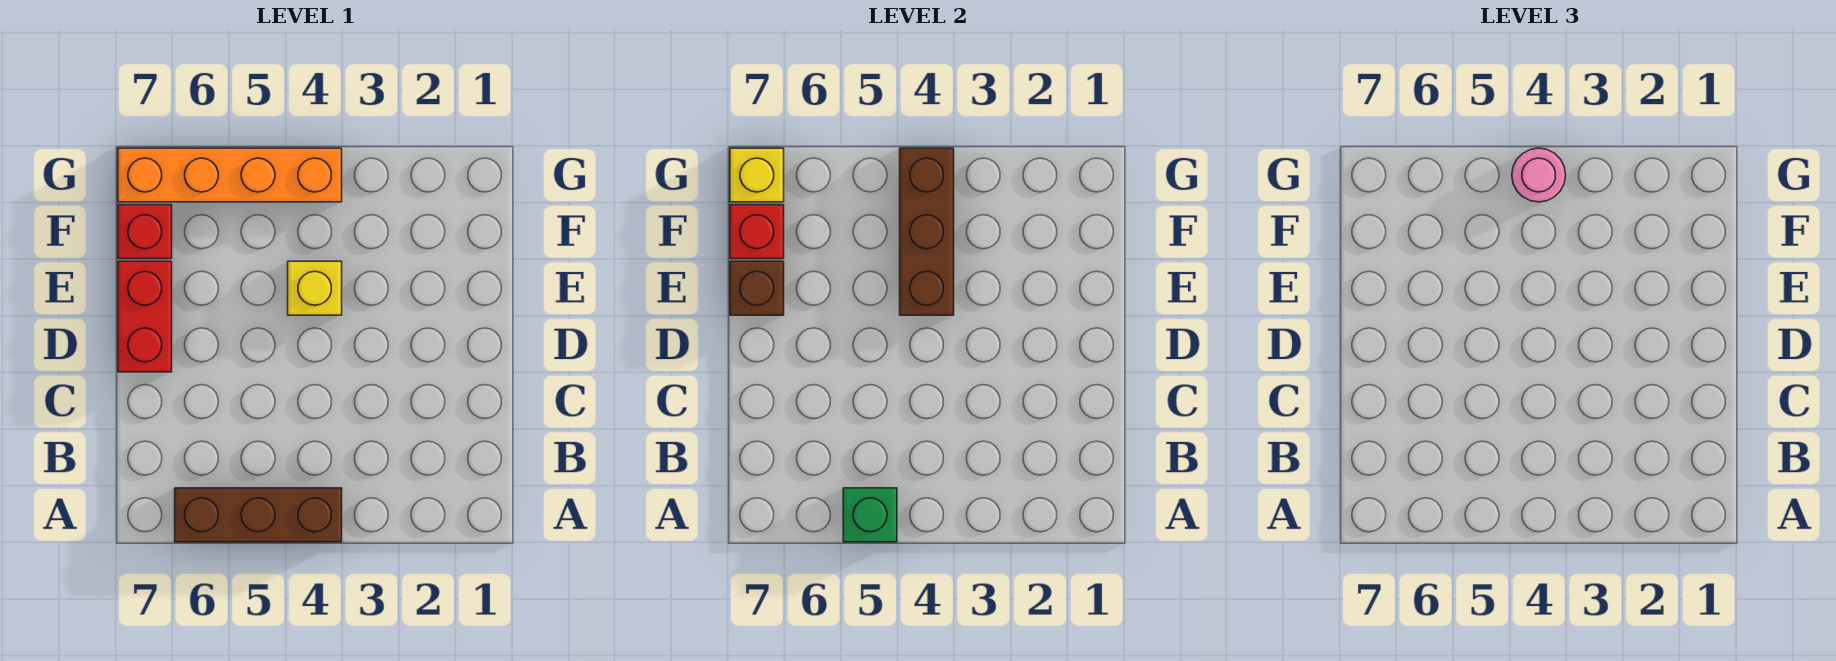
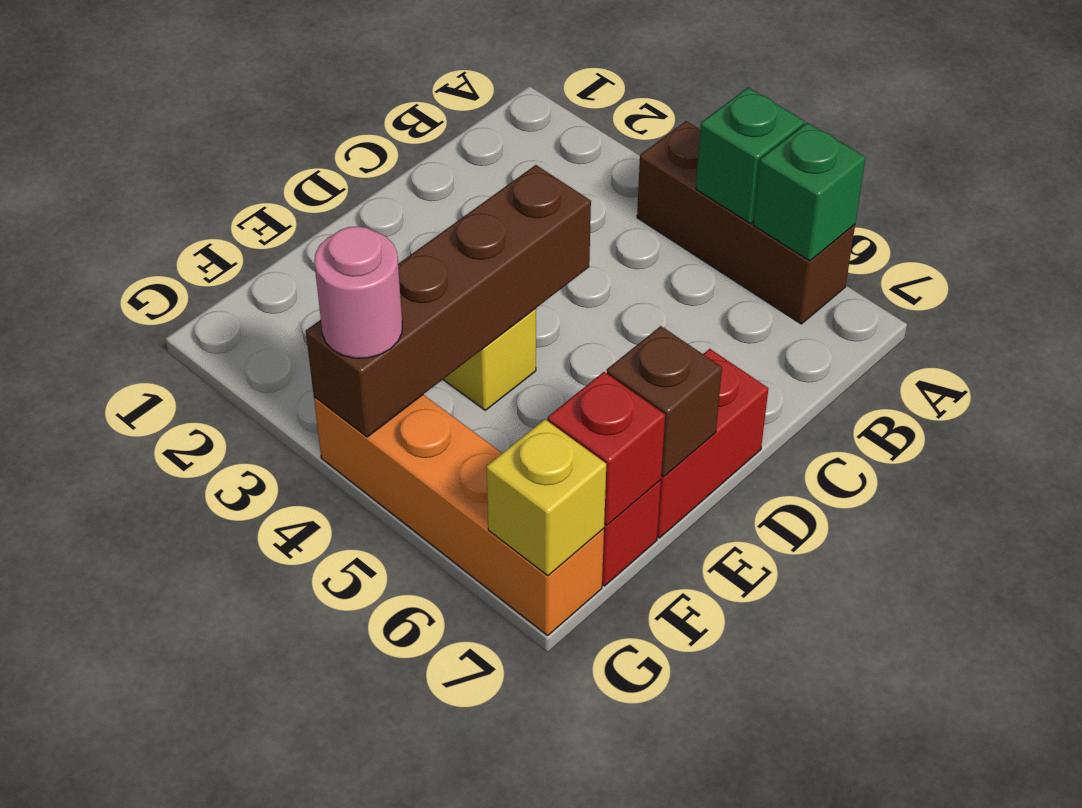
none -> green brick A6 level 2
brown brick E4:G4 level 2 -> brown brick D4:G4 level 2

